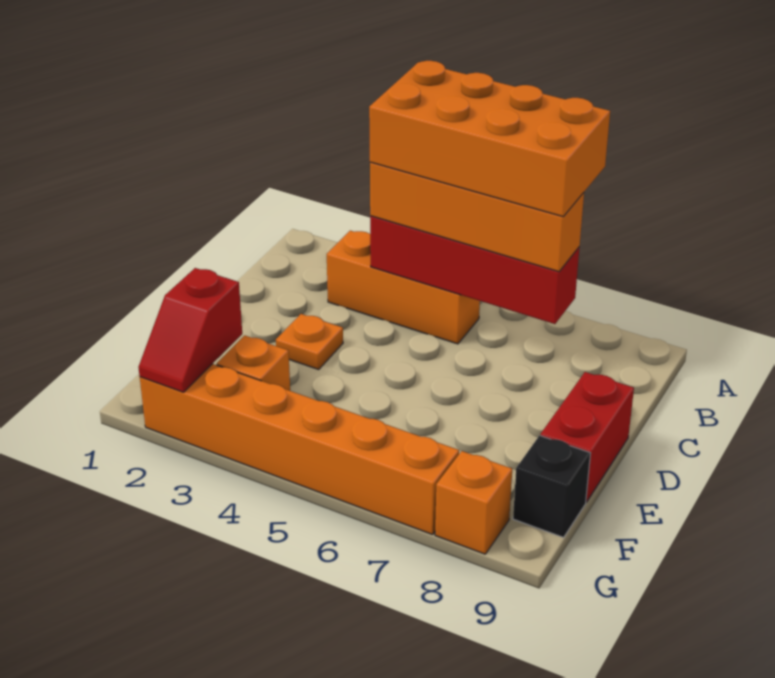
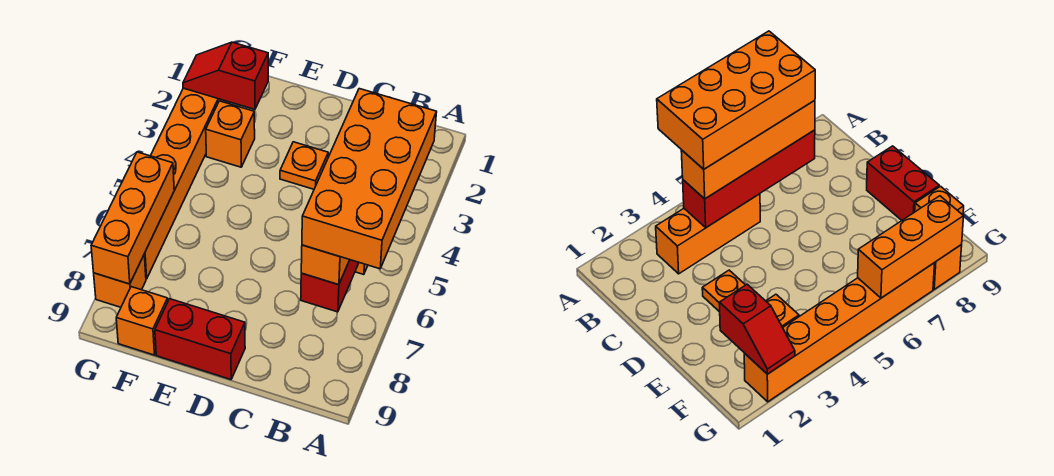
black brick F9 level 1 -> orange brick F9 level 1
none -> orange brick G6:G8 level 2

